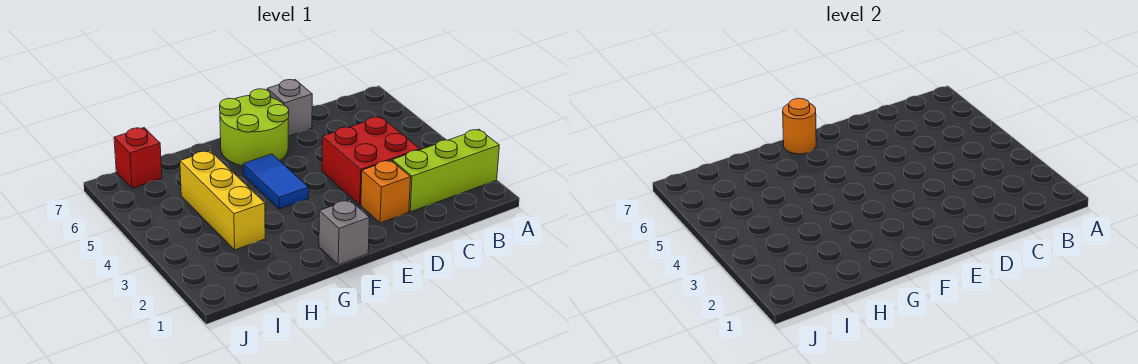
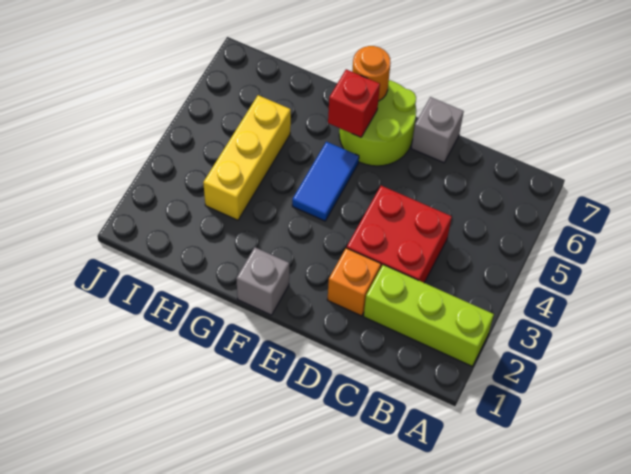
red brick I7 level 1 -> red brick F6 level 2

